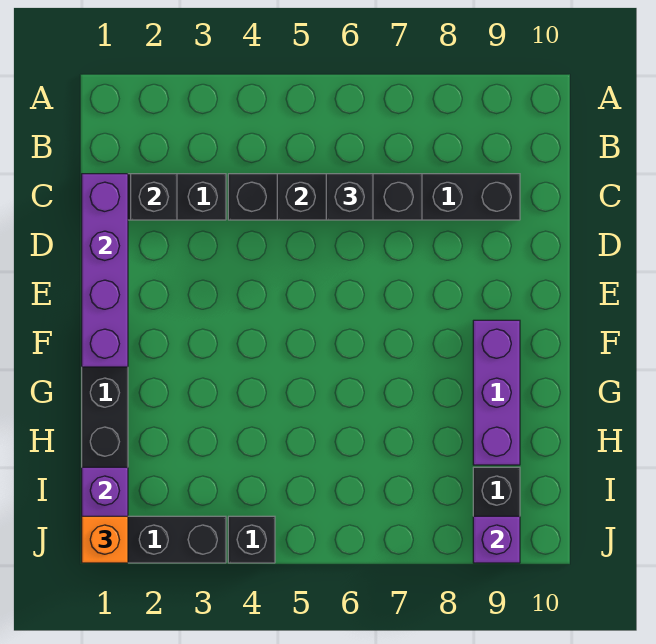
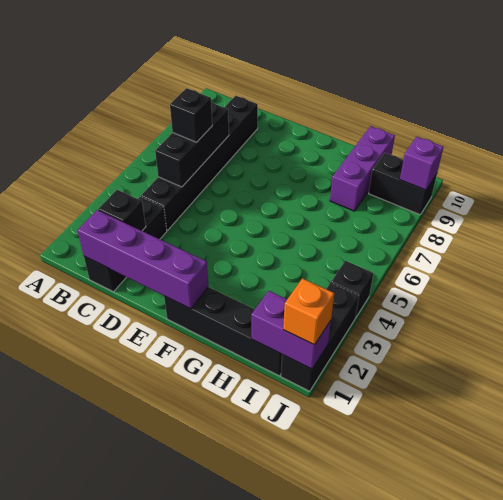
purple brick F9:H9 level 1 -> purple brick H8:H10 level 1

